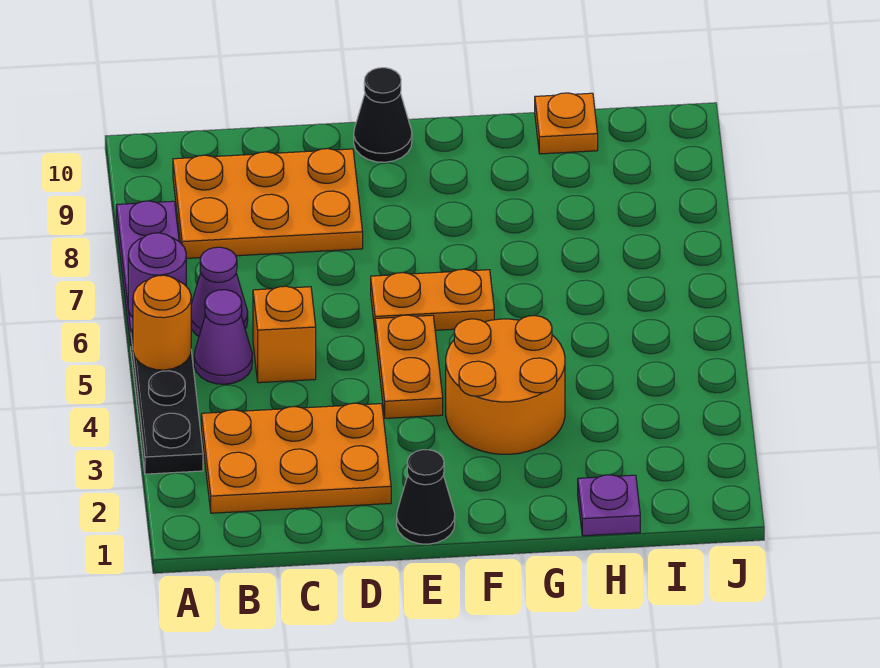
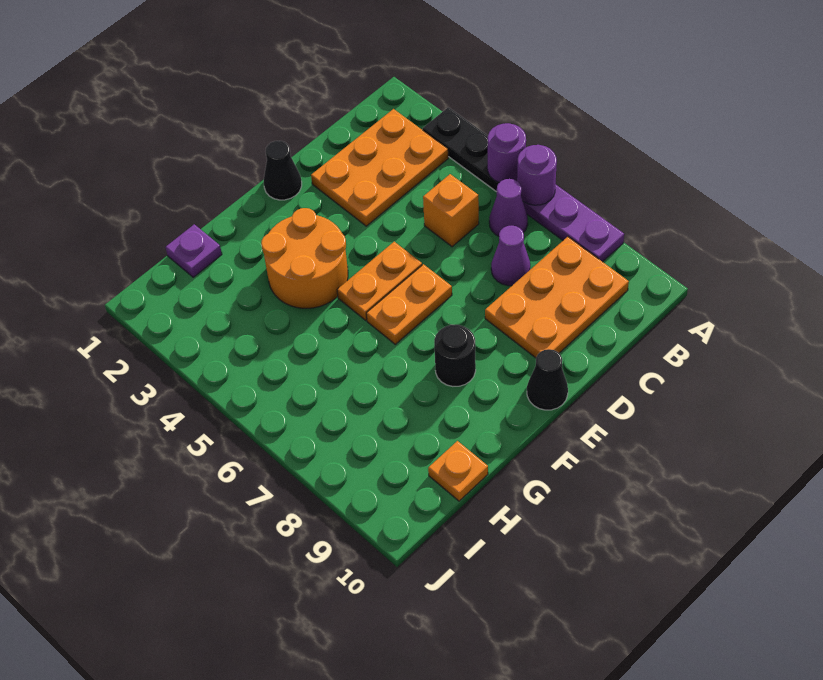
orange round brick A5 level 2 -> purple round brick A5 level 2
purple cone B5 level 1 -> purple cone C7 level 1
orange plate E4:E5 level 1 -> orange plate E5:F5 level 1
none -> black round brick F8 level 1

